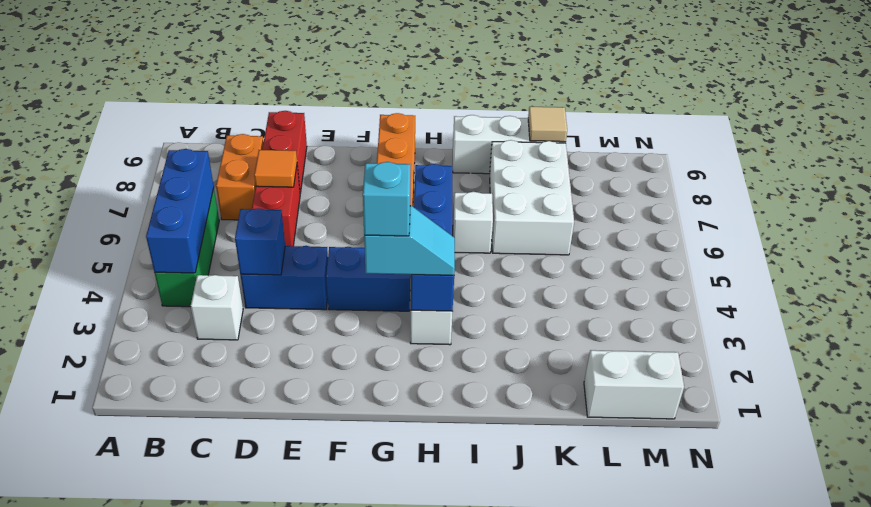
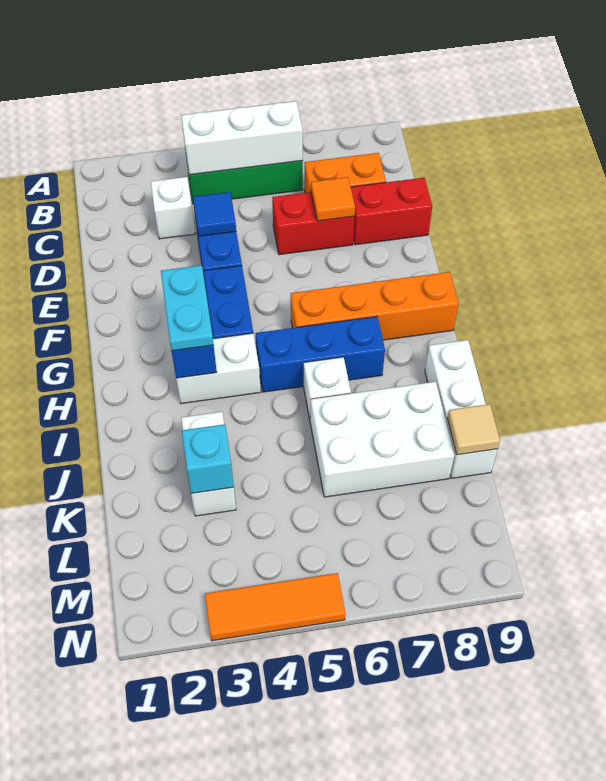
blue brick B4:B6 level 2 -> white brick B4:B6 level 2
blue brick D4 level 2 -> blue tile D4 level 2
cyan slope G3:H3 level 3 top G -> cyan plate G3:H3 level 3
cyan brick G3 level 4 -> cyan brick K3 level 2
white brick L1:M1 level 1 -> white brick J3:K3 level 1
none -> orange tile N3:N5 level 1

